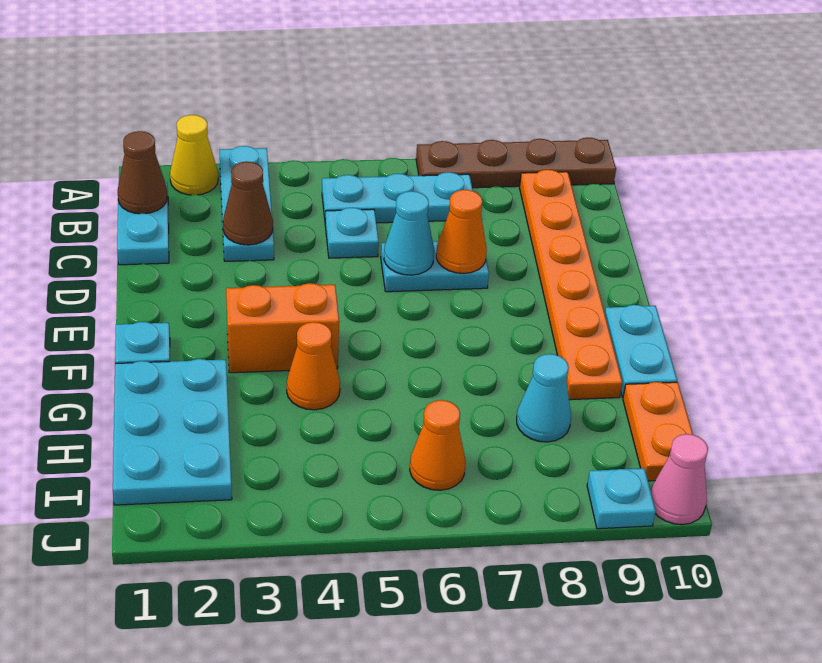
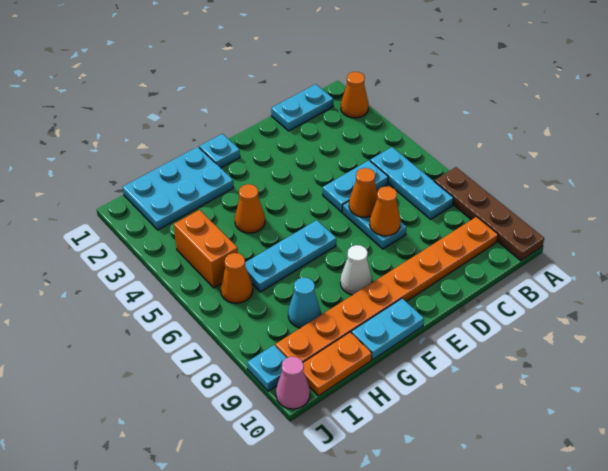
yellow cone A2 level 1 -> orange cone A2 level 1
cyan plate A3:C3 level 1 -> cyan plate F6:H6 level 1
brown cone B1 level 2 -> none
orange plate B9:G9 level 1 -> orange plate B9:I9 level 1
brown cone C3 level 2 -> none
cyan plate C5 level 1 -> cyan plate C5:D5 level 1
cyan cone D6 level 2 -> orange cone D6 level 2
orange brick F3:F4 level 1 -> orange brick I4:I5 level 1
none -> white cone F8 level 1

